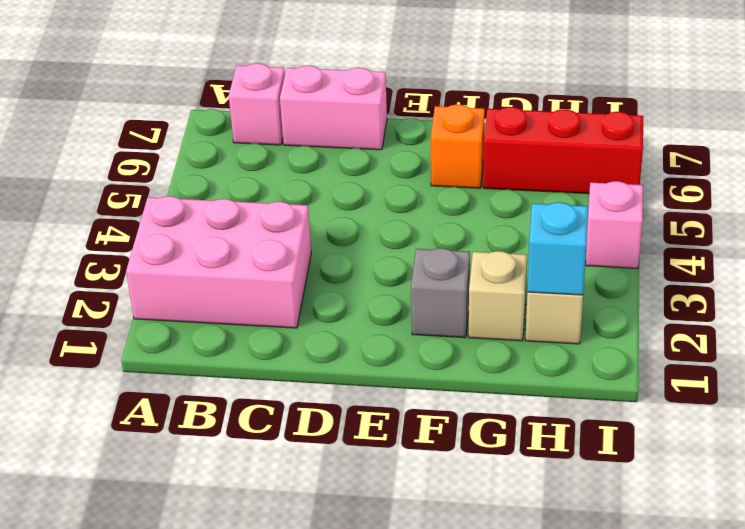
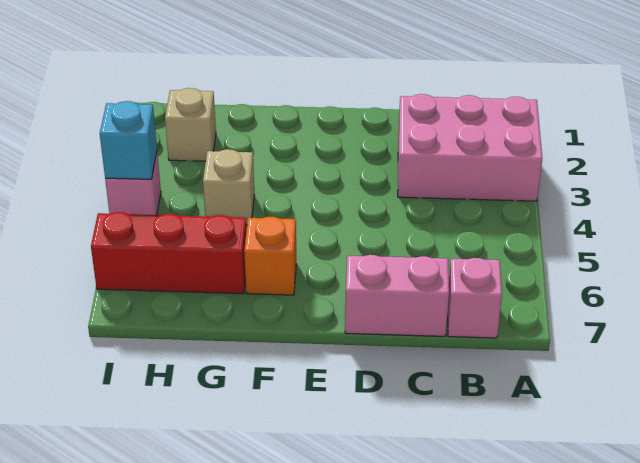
grey brick F2 level 1 -> none
tan brick G2 level 1 -> tan brick G4 level 1
cyan brick H2 level 2 -> cyan brick I4 level 2

